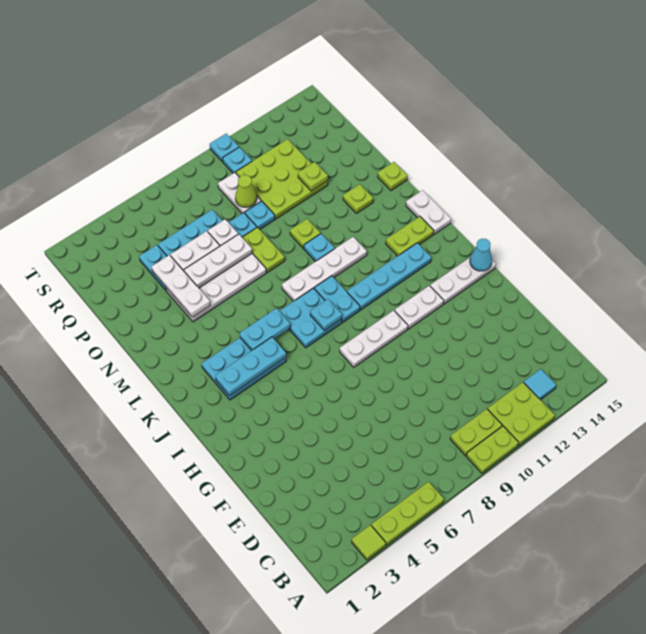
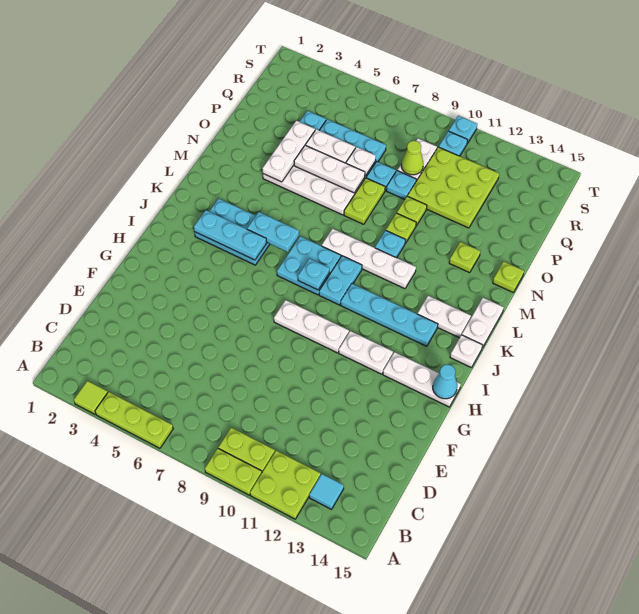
none -> white plate J15 level 1
lime plate K13:K14 level 1 -> white plate K13:K14 level 1
lime plate P12 level 2 -> lime plate O10 level 1

